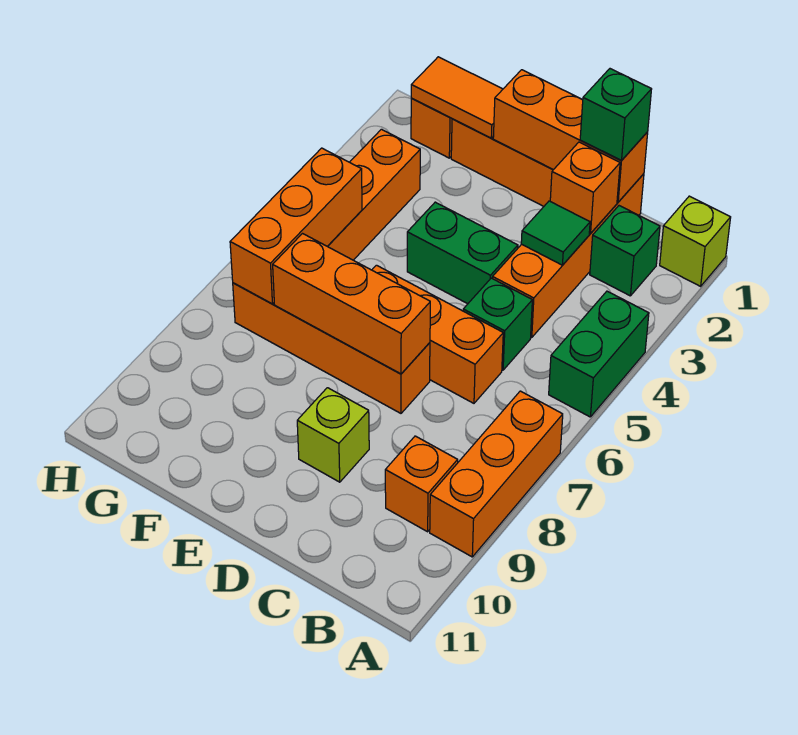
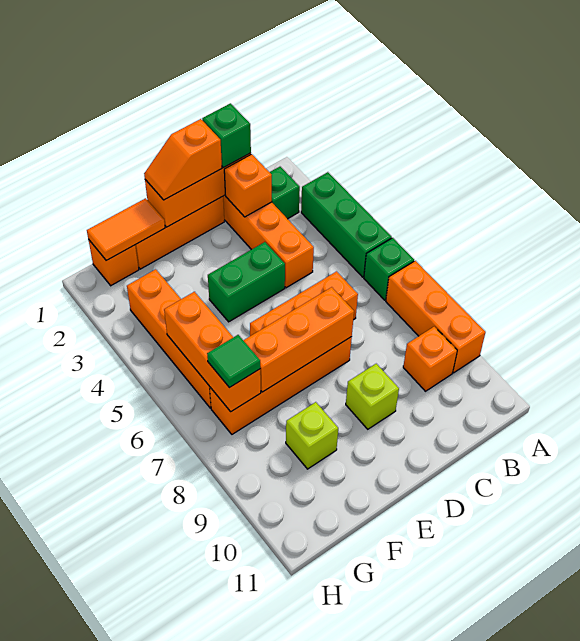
lime brick A1 level 1 -> lime brick F9 level 1
green brick A4:A5 level 1 -> green brick A3:A5 level 1
green tile C3 level 2 -> green tile G7 level 3
green brick C5 level 1 -> green brick A6 level 1
none -> orange slope D1:E1 level 3 top D

